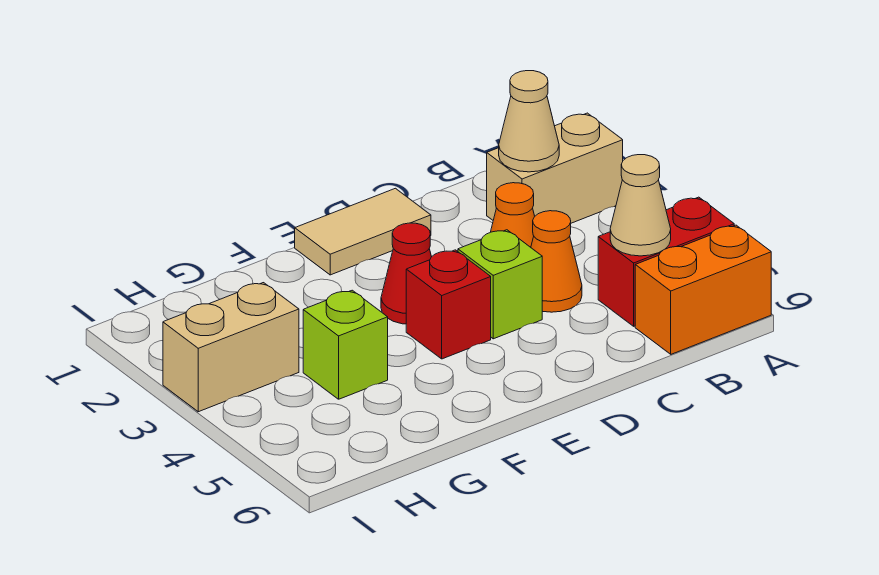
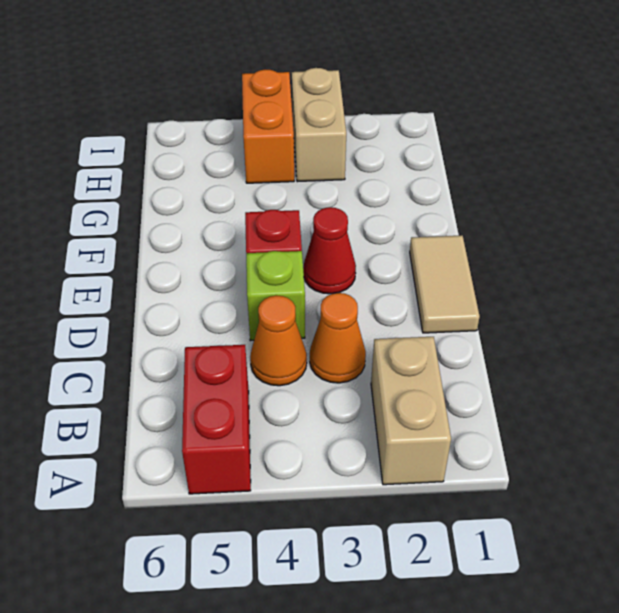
orange brick A6:B6 level 1 -> orange brick H4:I4 level 1
tan cone B2 level 2 -> none
tan cone B5 level 2 -> none
lime brick G4 level 1 -> none

